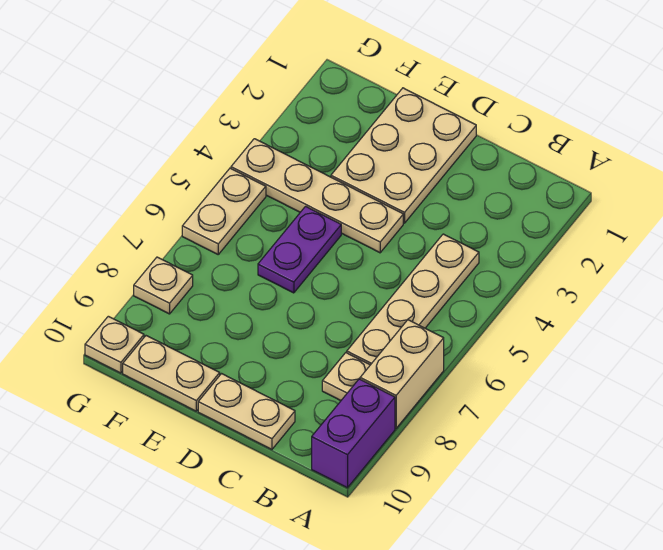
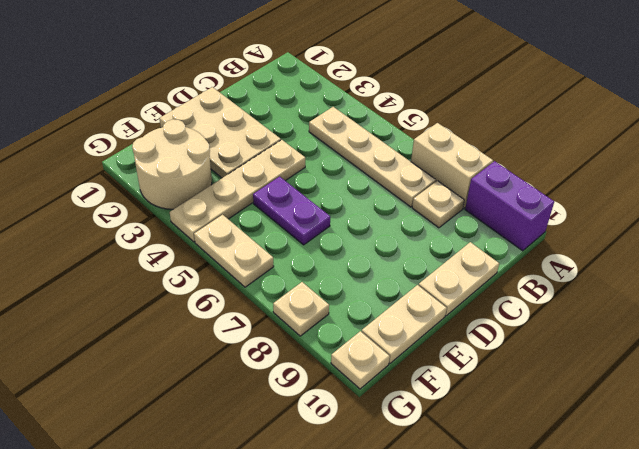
none -> tan round brick F2:G3 level 1

